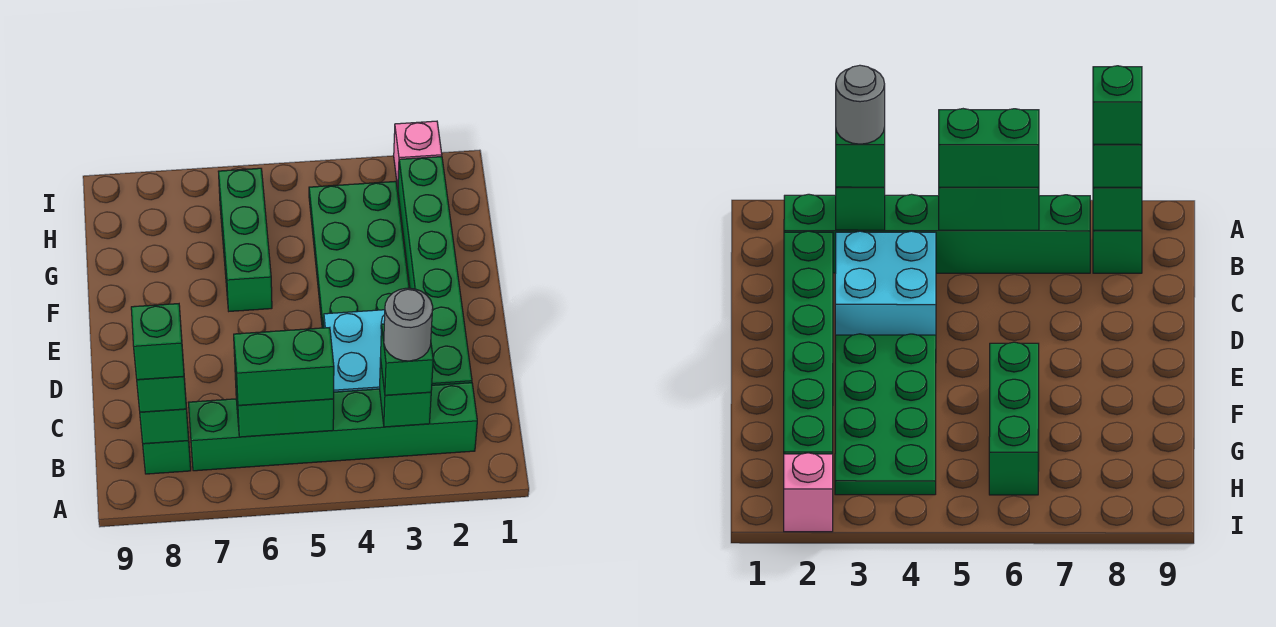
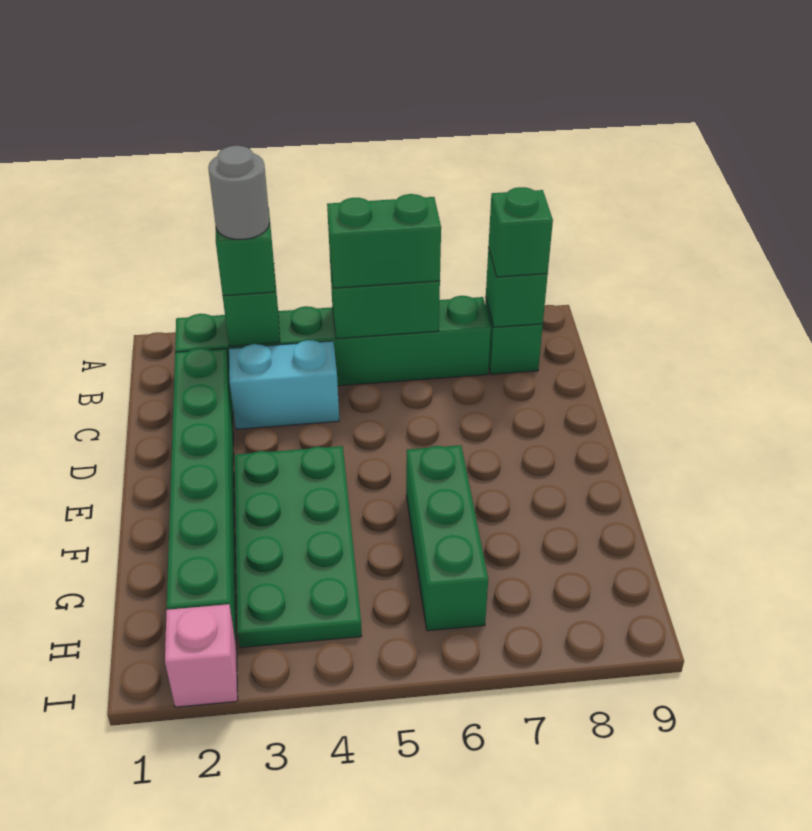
green brick B8 level 4 -> none
cyan brick C3:D4 level 1 -> cyan brick C3:C4 level 1

